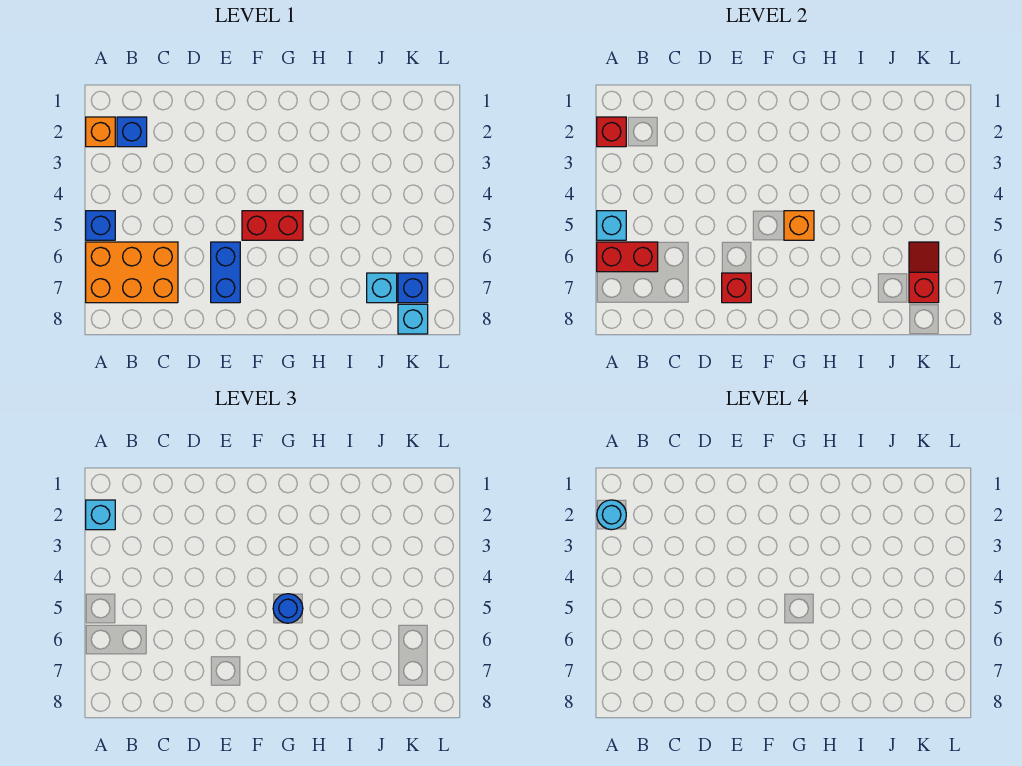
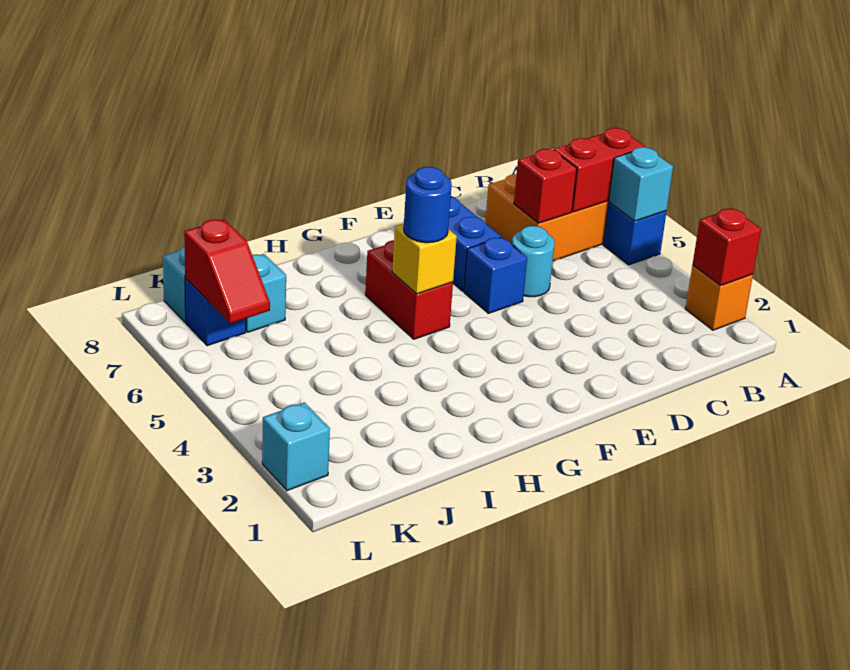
cyan brick A2 level 3 -> cyan brick L2 level 1
cyan round brick A2 level 4 -> cyan round brick D5 level 1
blue brick B2 level 1 -> blue brick E5 level 1
red brick E7 level 2 -> red brick C6 level 2
red brick F5:G5 level 1 -> red brick G5:G6 level 1
orange brick G5 level 2 -> yellow brick G5 level 2

